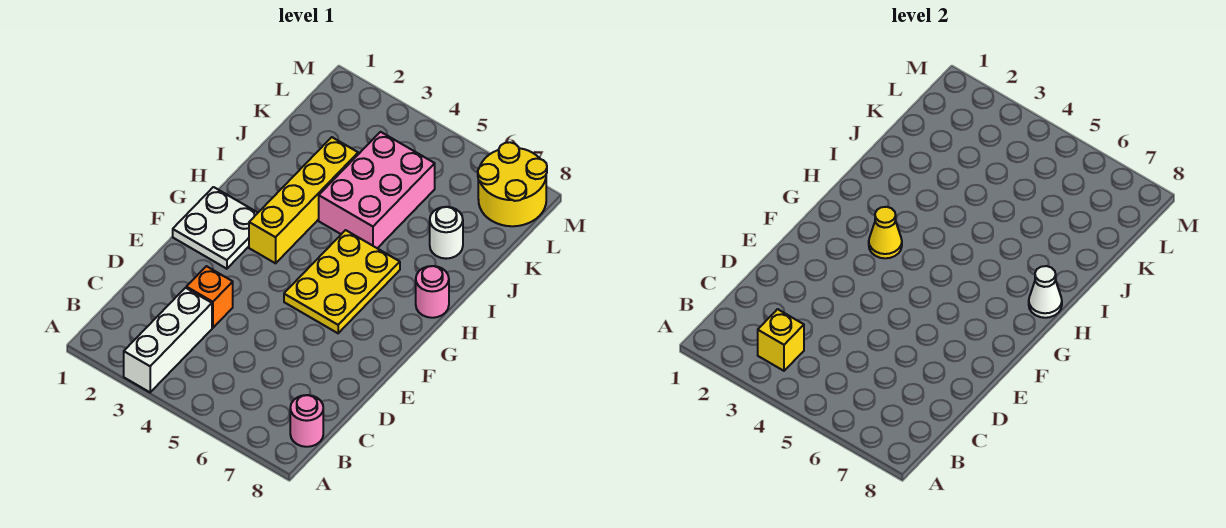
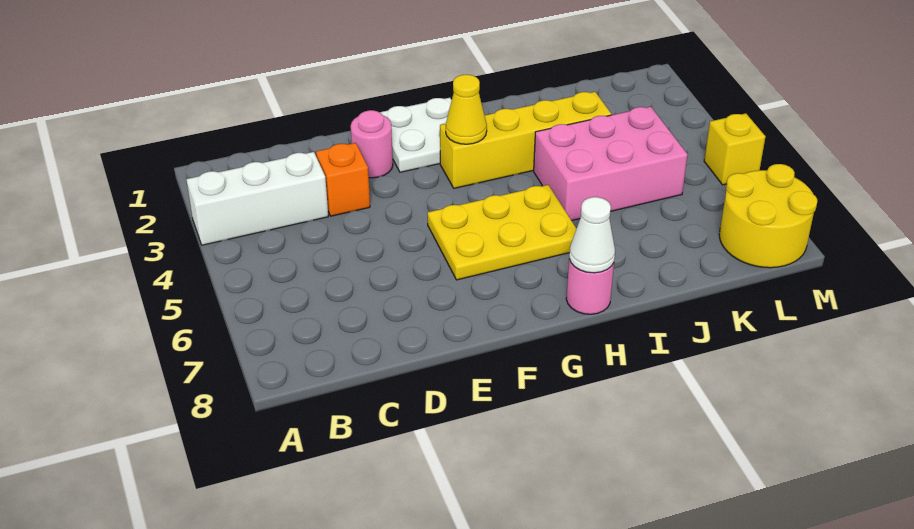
yellow brick B3 level 2 -> yellow brick M5 level 1
pink round brick B8 level 1 -> pink round brick E2 level 1
white round brick J7 level 1 -> none

